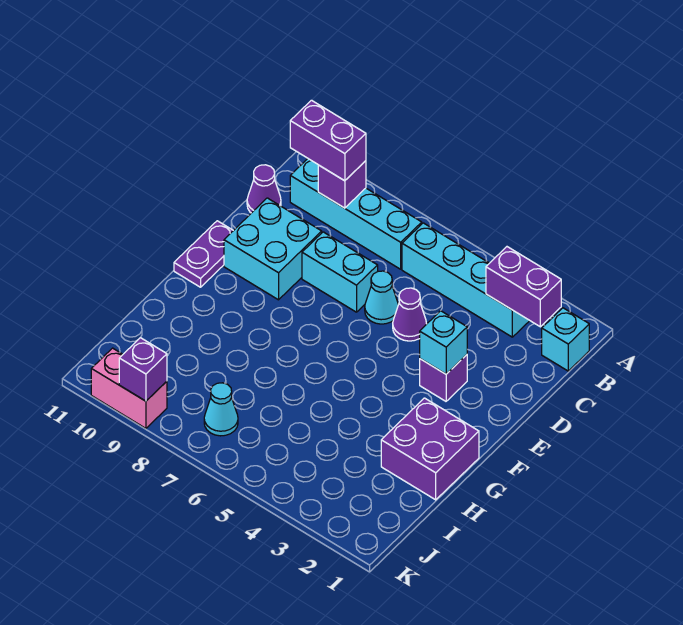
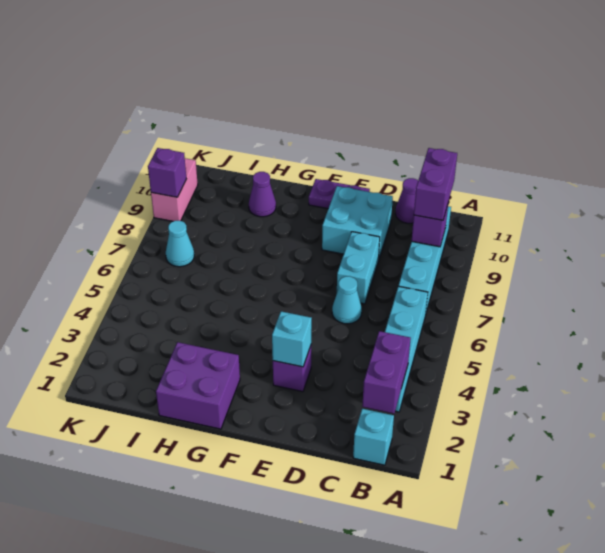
purple cone D5 level 1 -> purple cone H10 level 1

